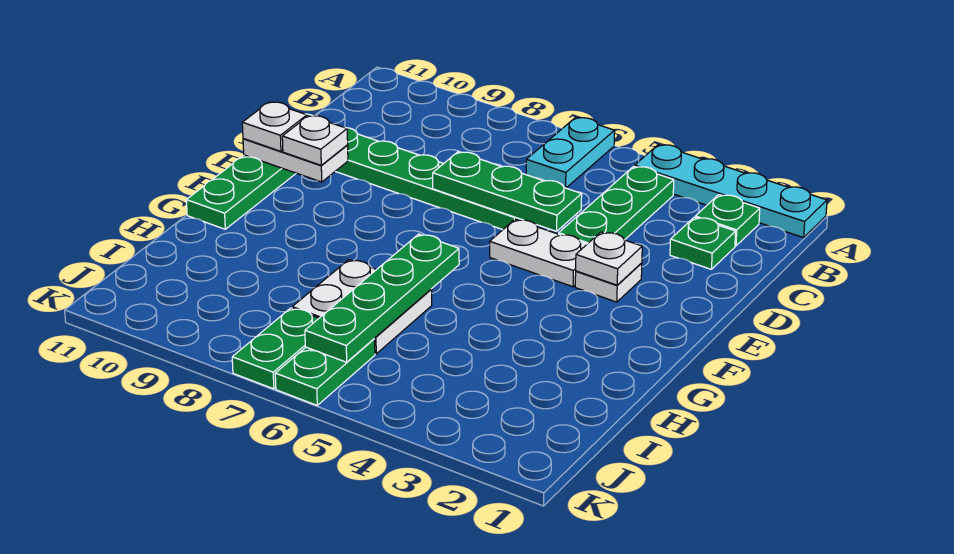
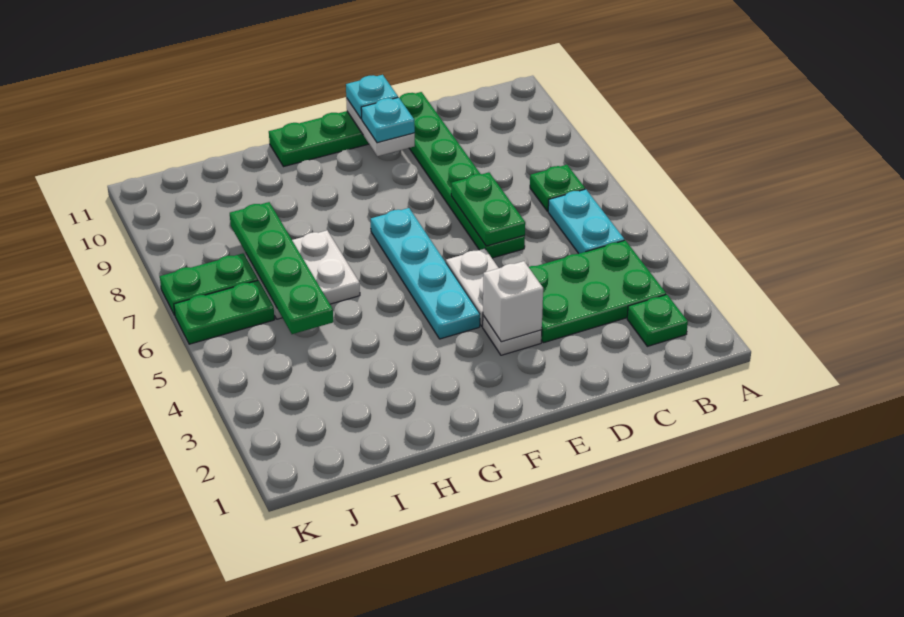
cyan plate A1:A4 level 1 -> cyan plate F4:F7 level 1
cyan plate A6:B6 level 1 -> cyan plate B5:B6 level 1
green plate B4:D4 level 1 -> green plate B3:D4 level 1
green plate C2 level 1 -> green plate B7 level 1
green plate D5:D7 level 2 -> green plate D6:D7 level 2
white plate E3 level 2 -> white brick E3 level 2
white plate E10 level 3 -> cyan plate E10 level 3
white plate E11 level 3 -> cyan plate E11 level 3
green plate G6:J6 level 2 -> green plate I5:I8 level 2

